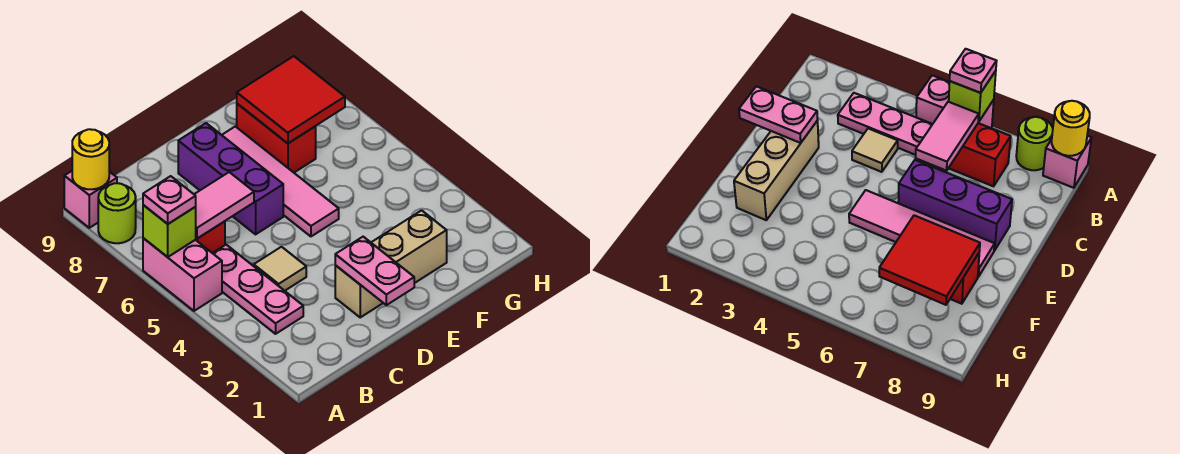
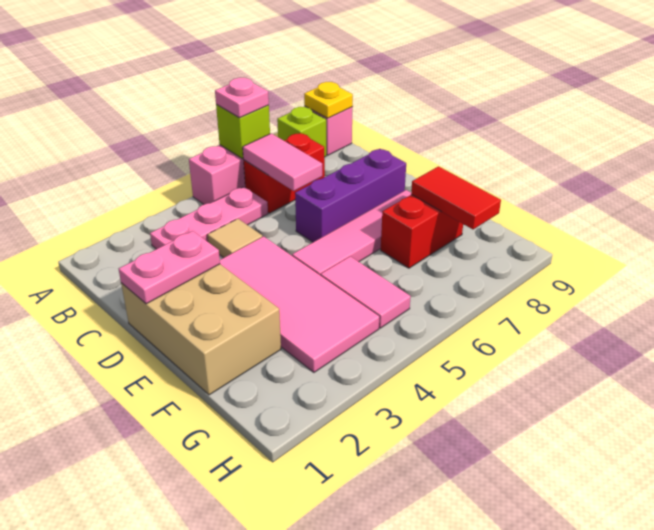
lime round brick A8 level 1 -> lime brick A8 level 1
yellow round brick A9 level 2 -> yellow plate A9 level 2
tan brick D2:F2 level 1 -> tan brick D1:F2 level 1
none -> pink tile D3:G4 level 1
none -> pink tile F5:G5 level 1
red tile F7:G8 level 2 -> red tile F8:G8 level 2

